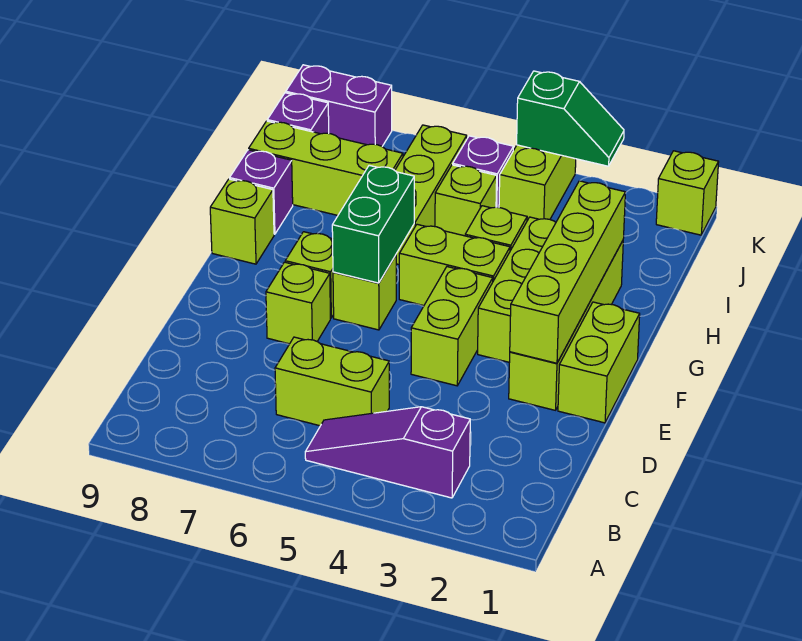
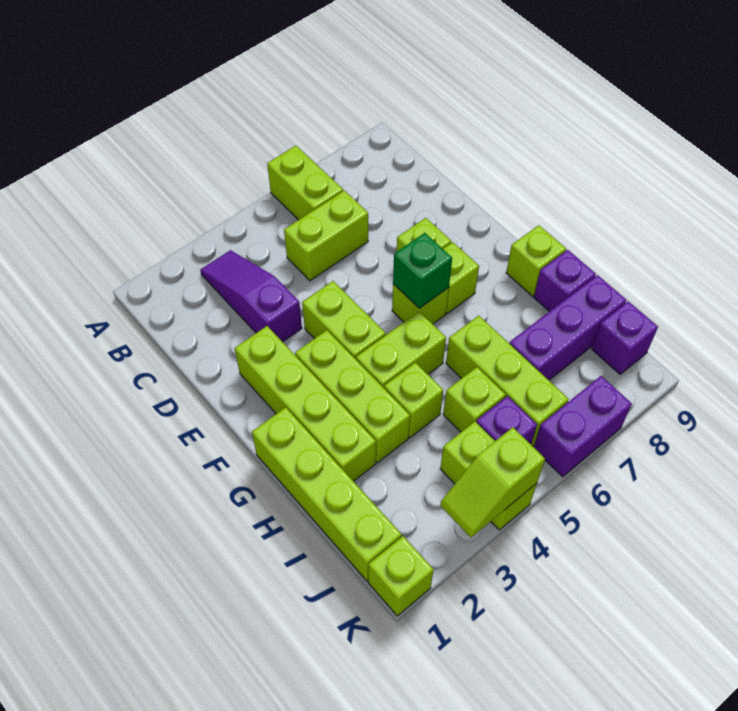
purple slope B3:B5 level 1 top 3 -> purple slope B3:D3 level 1 top D
lime brick E1:F1 level 1 -> lime brick A6:B6 level 1
lime brick E2:H2 level 2 -> lime brick G1:J1 level 1
green brick F6:G6 level 2 -> green brick F6 level 2
lime brick I7:I9 level 1 -> purple brick I7:I9 level 1
green slope K3:K4 level 2 top 4 -> lime slope K3:K4 level 2 top 4
purple brick K8:K9 level 1 -> purple brick K6:K7 level 1

